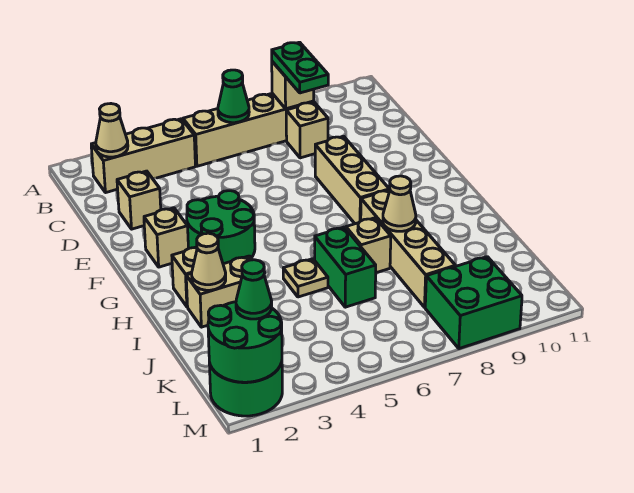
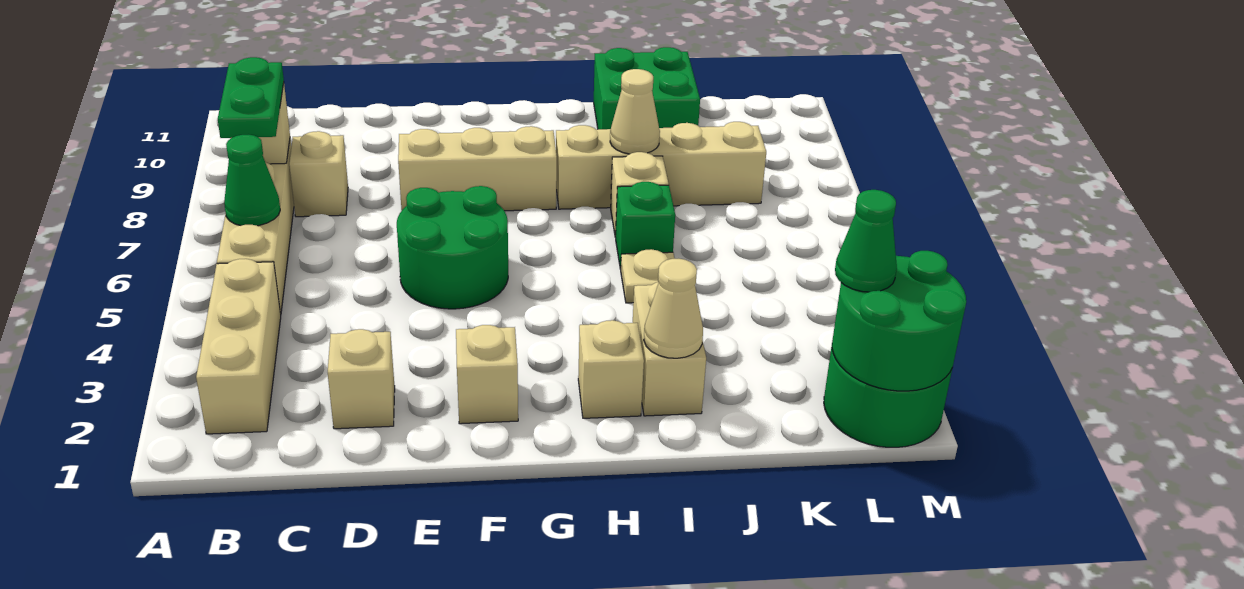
tan cone B2 level 2 -> none
green plate B8:C8 level 3 -> green plate B7:B8 level 3
green round brick F3:G4 level 1 -> green round brick E5:F6 level 1
green brick I6:J6 level 1 -> green brick I6 level 1
green brick L8:M9 level 1 -> green brick I10:J11 level 1

